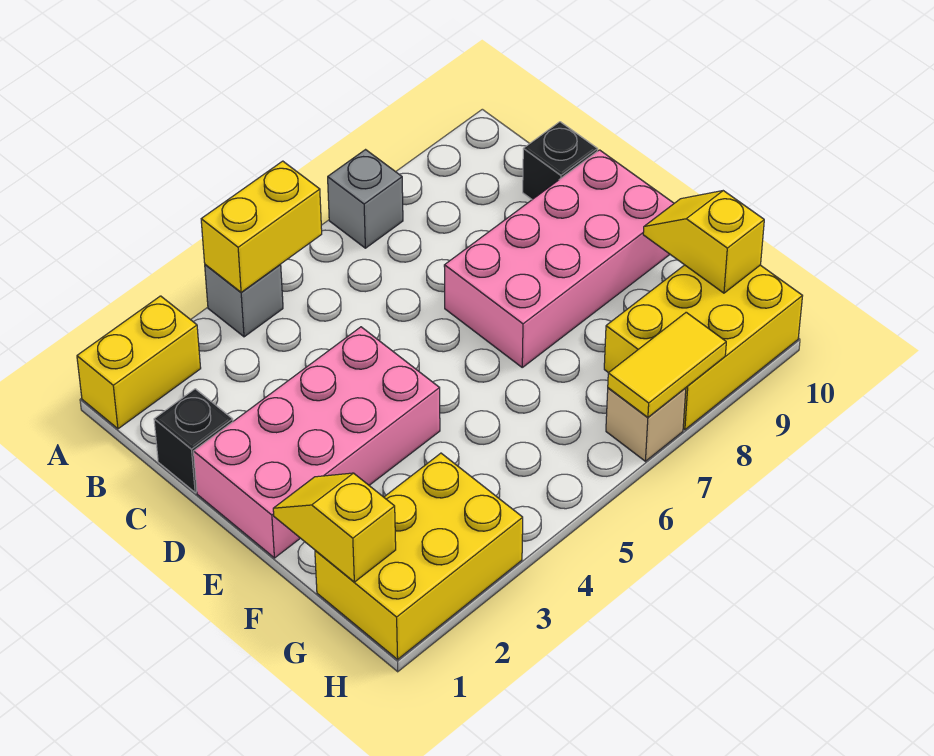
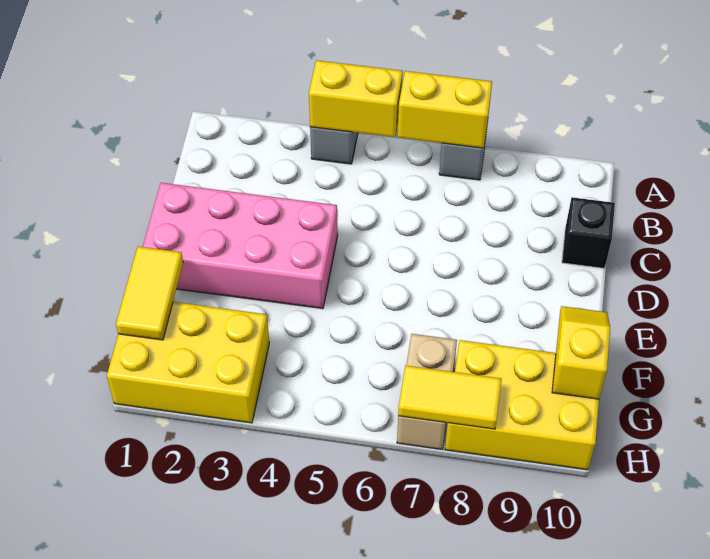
yellow brick A1:A2 level 1 -> yellow brick A6:A7 level 2
black brick C1 level 1 -> none
pink brick D7:E10 level 1 -> none
yellow slope F1:G1 level 2 top G -> yellow tile F1:G1 level 2
tan brick H7 level 1 -> tan brick G7:H7 level 1

